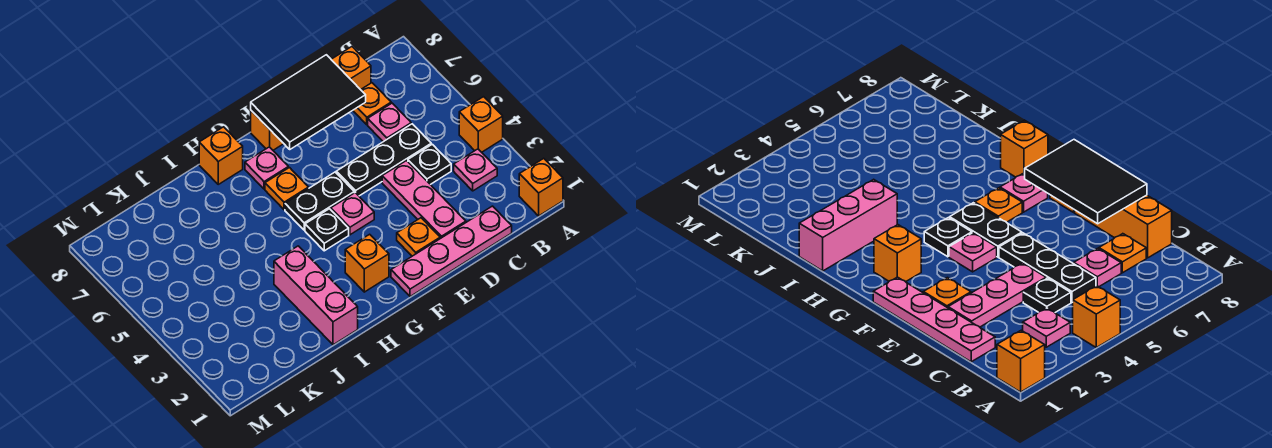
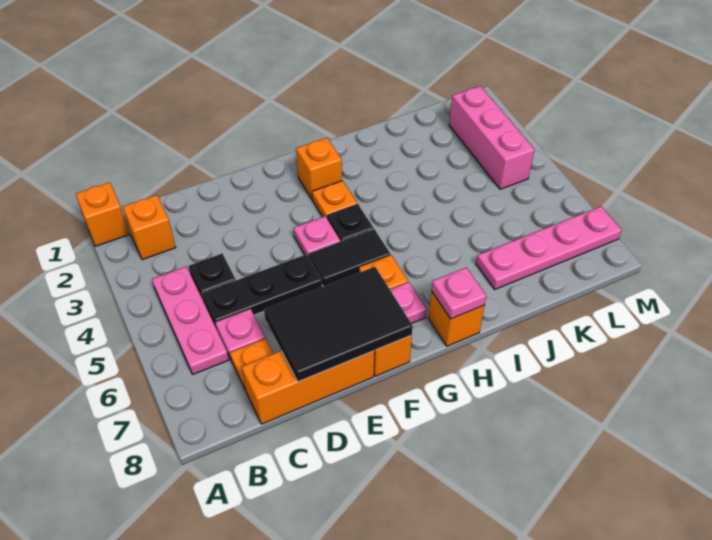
orange brick A4 level 1 -> orange brick B2 level 1
pink plate B3 level 1 -> pink plate H8 level 2
pink plate C1:F1 level 1 -> pink plate J7:M7 level 1
pink plate D2:D4 level 1 -> pink plate B4:B6 level 1
orange plate E2 level 1 -> orange plate G3 level 1
black plate F5:G5 level 1 -> black tile F5:G5 level 1
pink brick I1:I3 level 1 -> pink brick L2:L4 level 1

